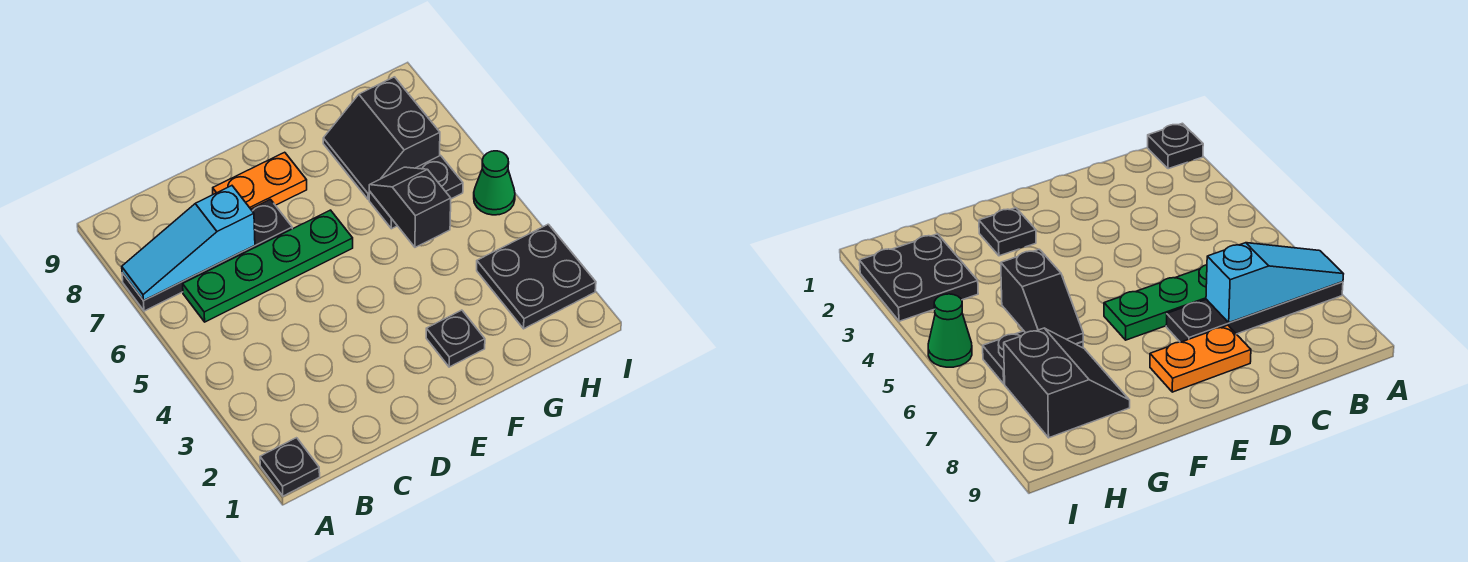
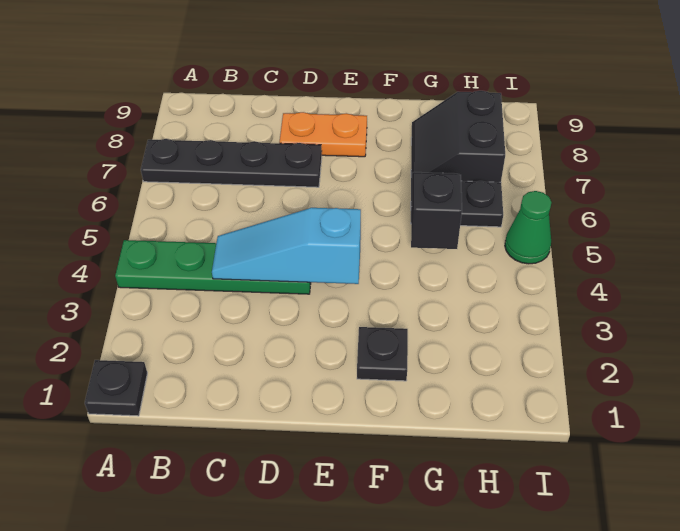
cyan slope A7:C7 level 2 top C -> cyan slope C4:E4 level 2 top E
green plate B6:E6 level 1 -> green plate A4:D4 level 1
black plate H2:I3 level 1 -> none

